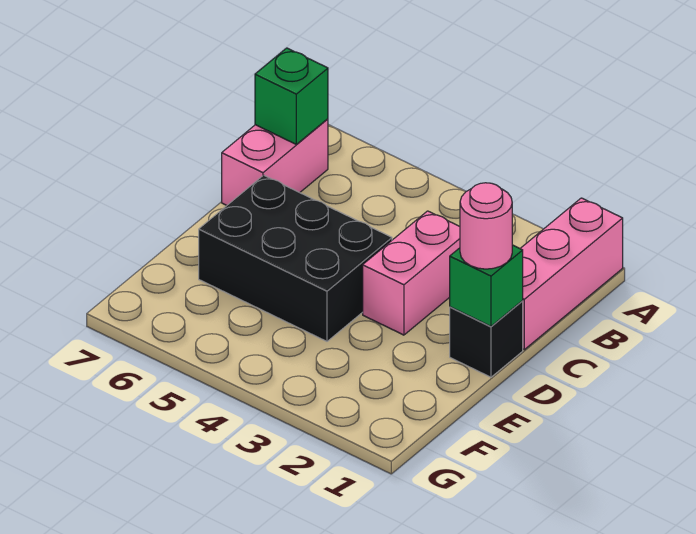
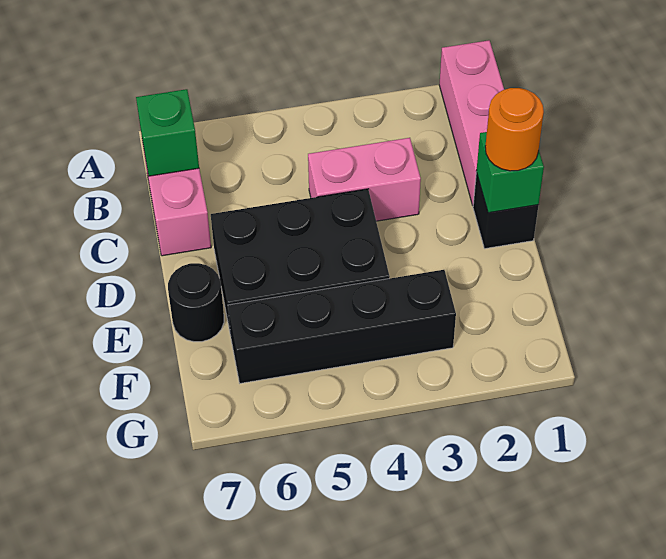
pink brick C3:D3 level 1 -> pink brick C3:C4 level 1
pink round brick D1 level 3 -> orange round brick D1 level 3
none -> black round brick E7 level 1
none -> black brick F3:F6 level 1

